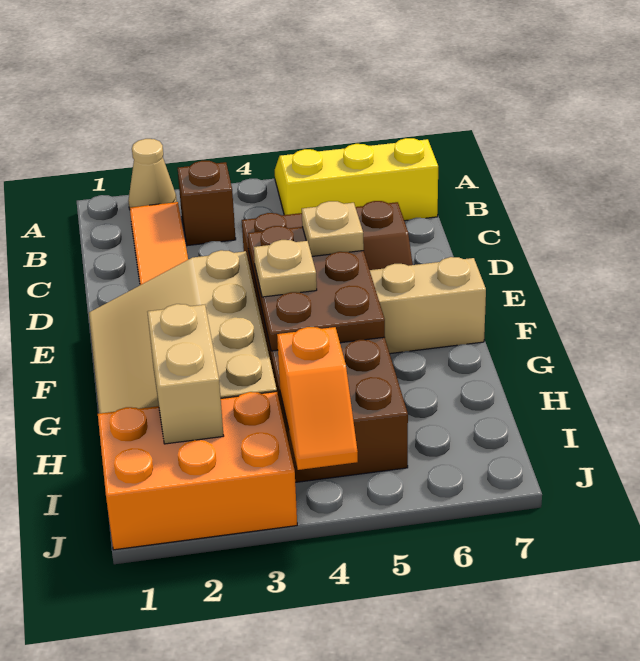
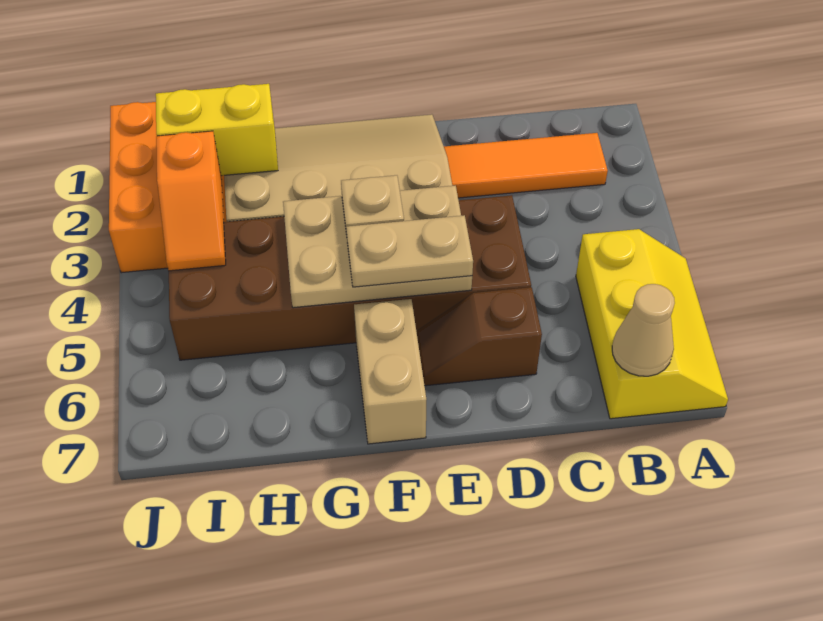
tan cone A2 level 1 -> tan cone B7 level 2
brown brick B3 level 1 -> none
brown plate E4:G5 level 2 -> tan plate E4:G5 level 2
tan plate E5 level 3 -> tan plate E5:F5 level 3
tan brick H2:I2 level 2 -> yellow brick H2:I2 level 2
orange slope I4:J4 level 2 top I -> orange slope I3:I4 level 2 top 3

